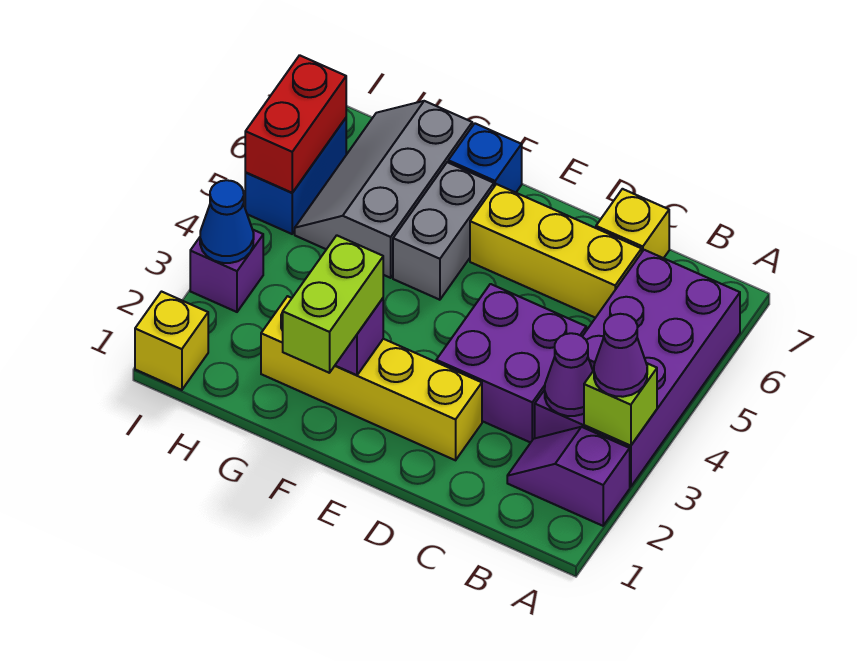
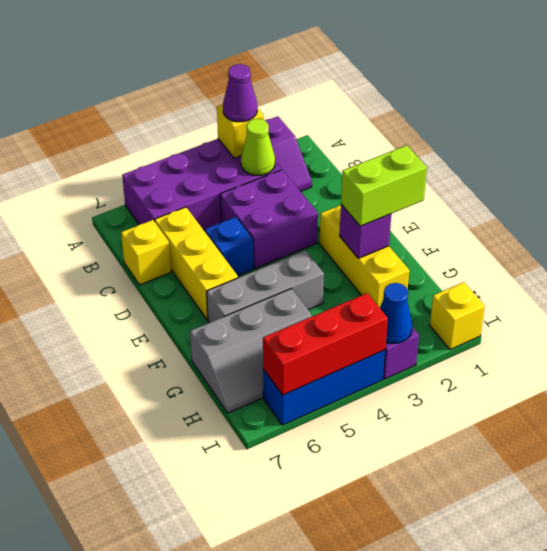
lime brick A3 level 2 -> yellow brick A3 level 2
purple cone B3 level 2 -> lime cone B3 level 2
yellow brick D2:G2 level 1 -> yellow brick E2:G2 level 1
grey brick F5:F6 level 1 -> grey brick F4:F6 level 1
blue brick F7 level 1 -> blue brick D5 level 1
blue brick I5:I6 level 1 -> blue brick I4:I6 level 1
red brick I5:I6 level 2 -> red brick I4:I6 level 2

